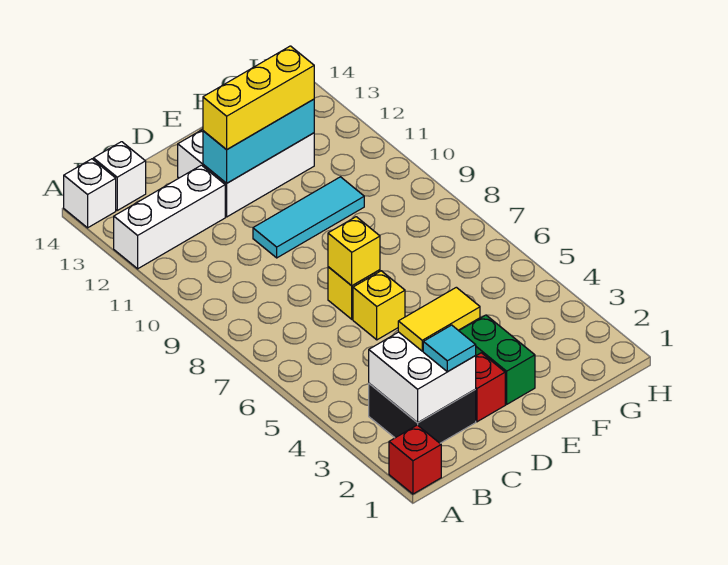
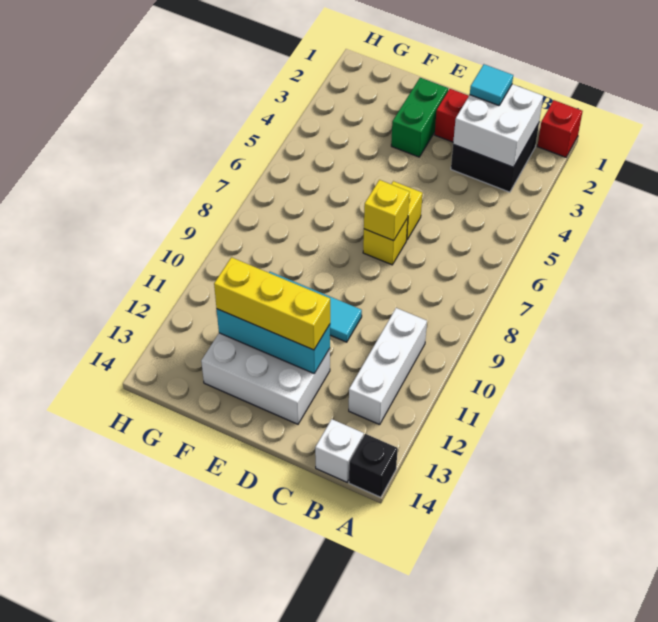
white brick A12:C12 level 1 -> white brick B10:B12 level 1
white brick A14 level 1 -> black brick A14 level 1
yellow tile C3:D3 level 3 -> none

